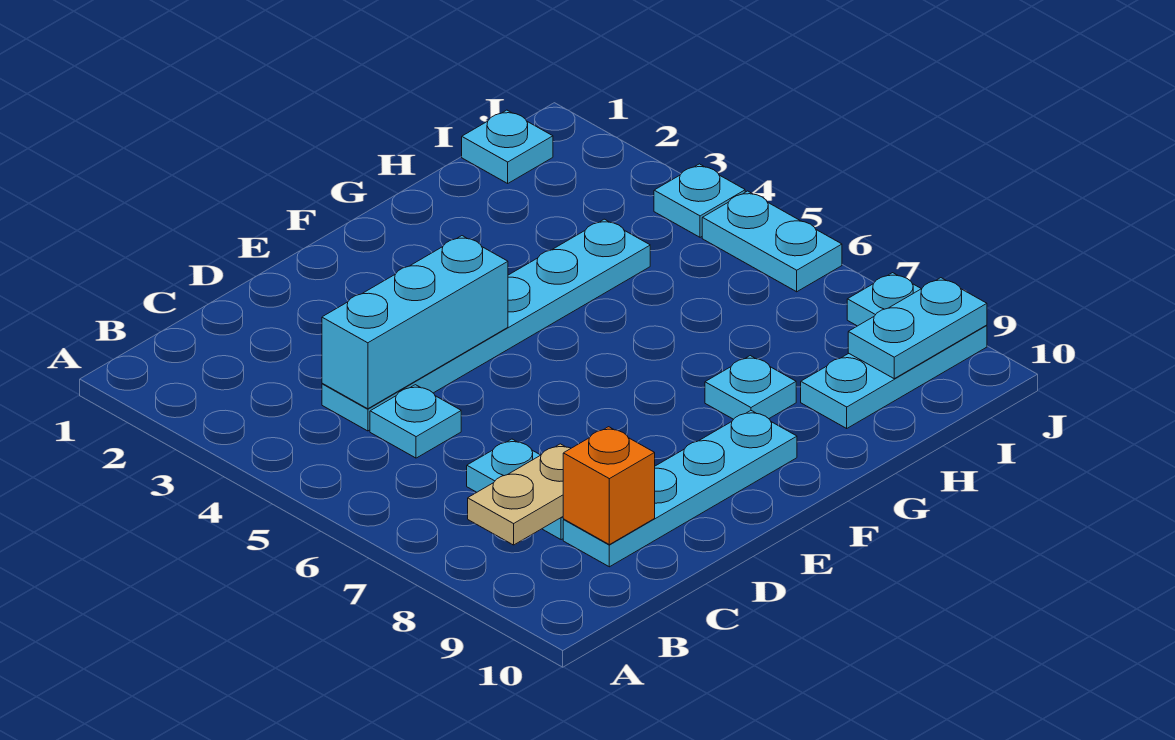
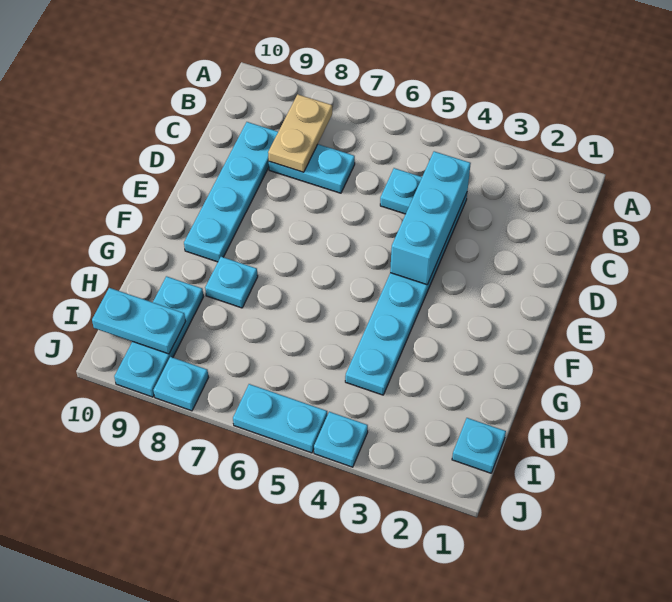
orange brick C9 level 2 -> none
cyan plate I9:J9 level 2 -> cyan plate I9:I10 level 2

